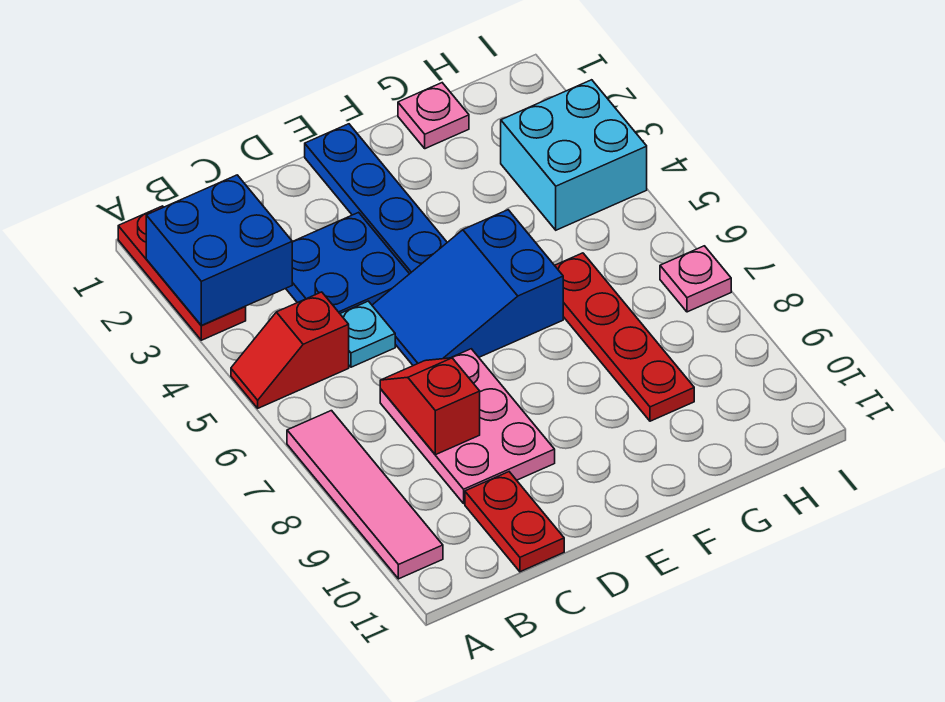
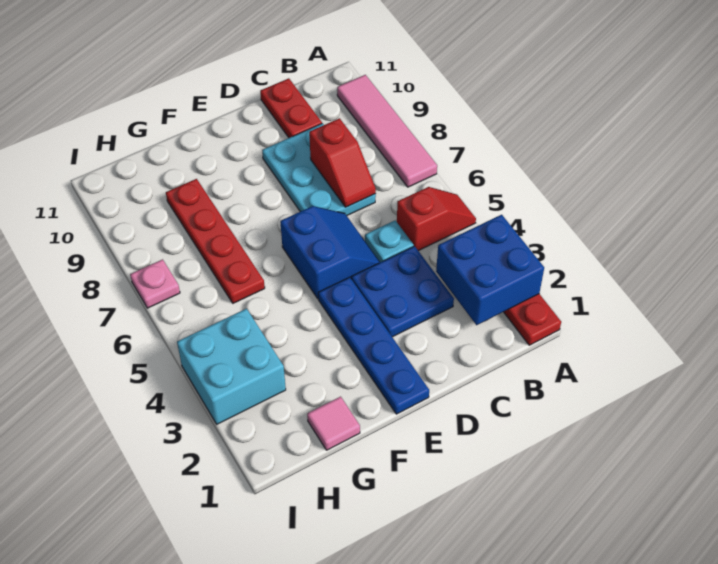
pink plate C7:D9 level 1 -> cyan plate C7:D9 level 1
blue slope D5:F6 level 1 top F -> blue slope D5:E6 level 1 top E
pink plate G1 level 1 -> pink tile G1 level 1

